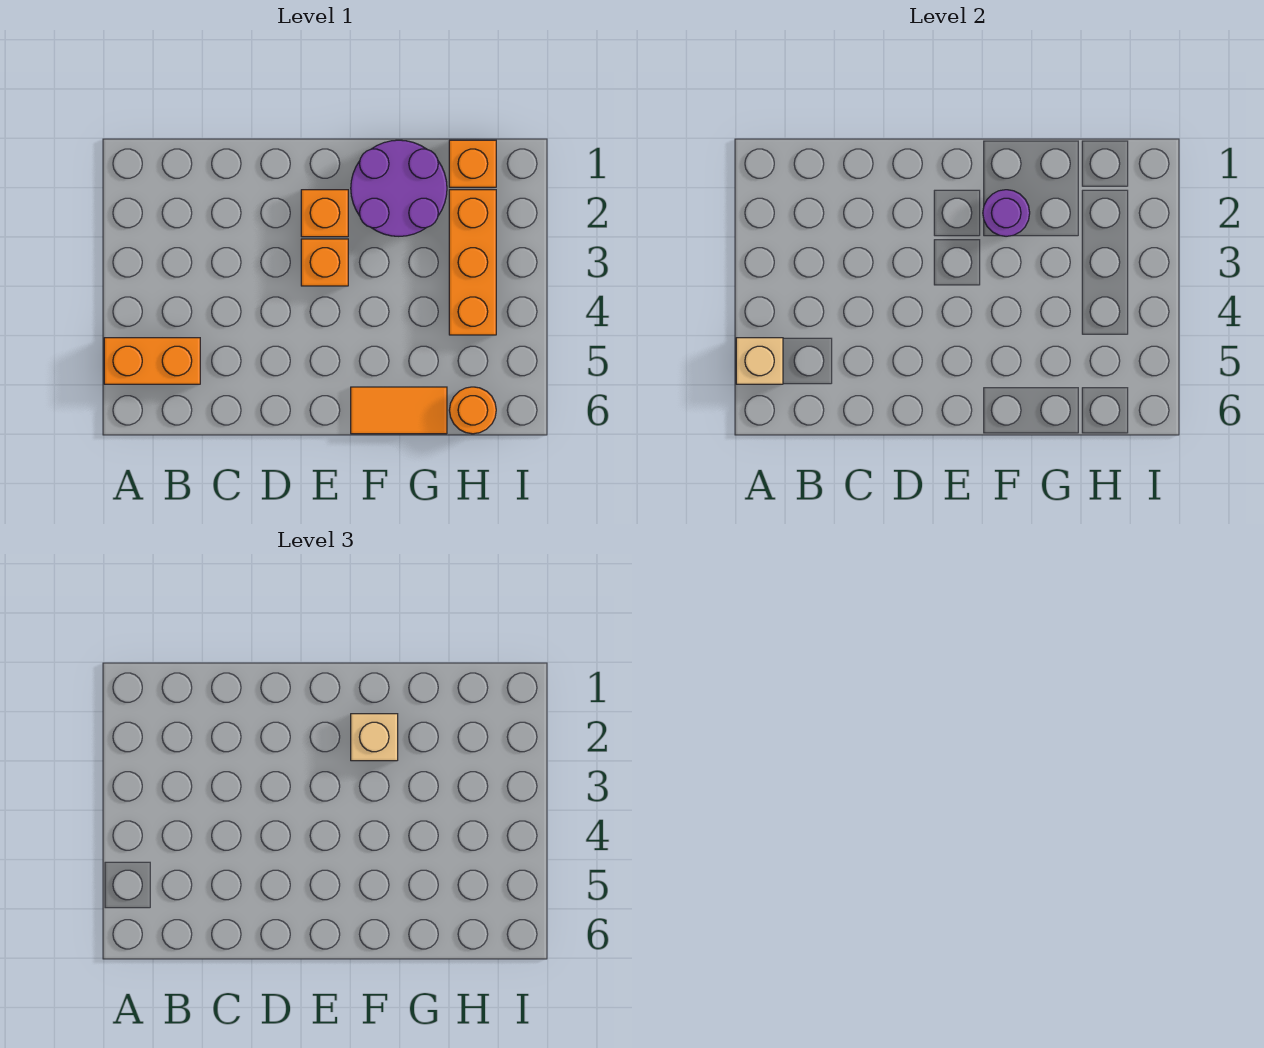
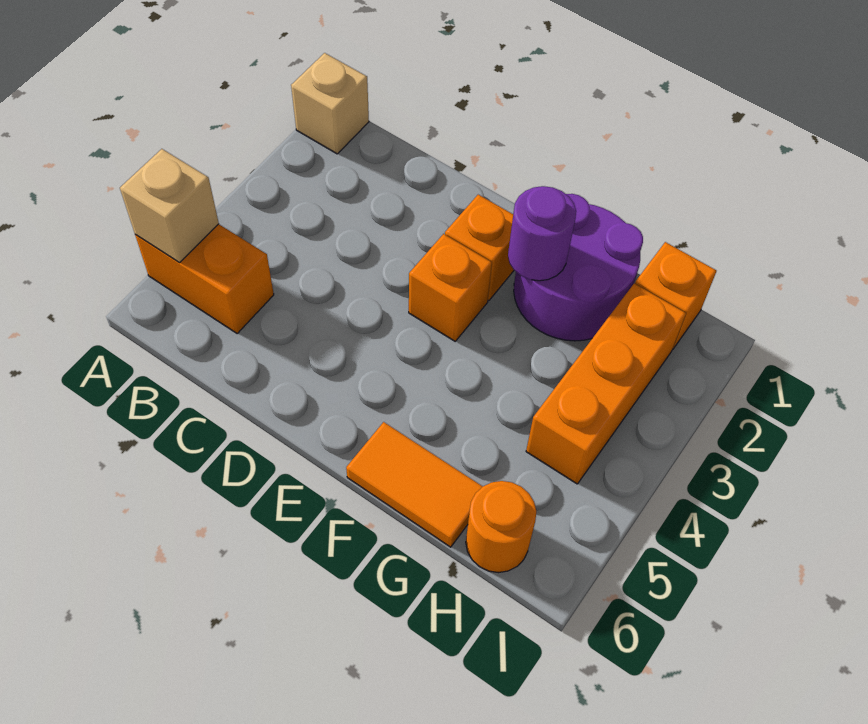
tan brick F2 level 3 -> tan brick A1 level 1

